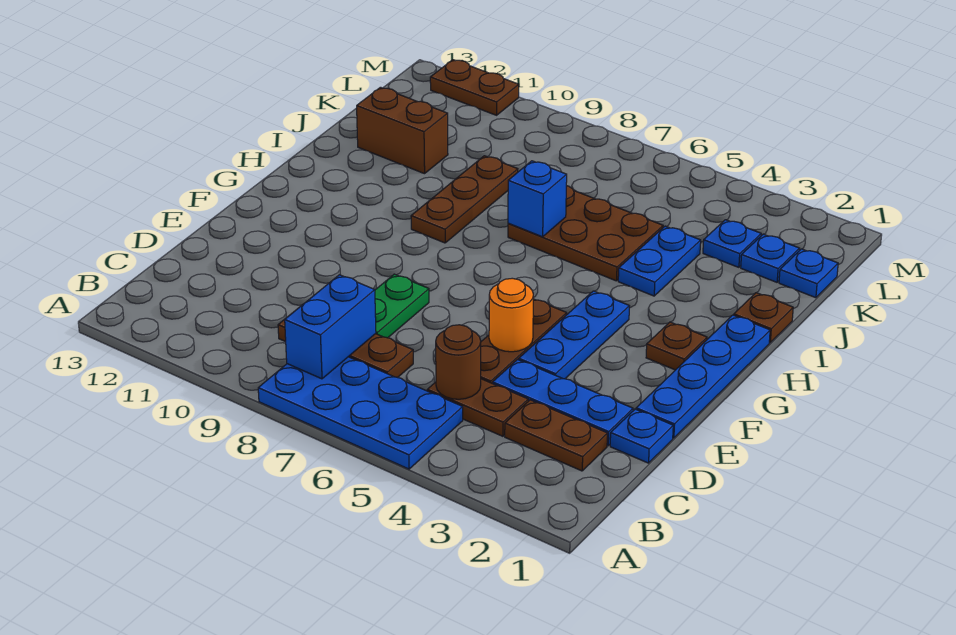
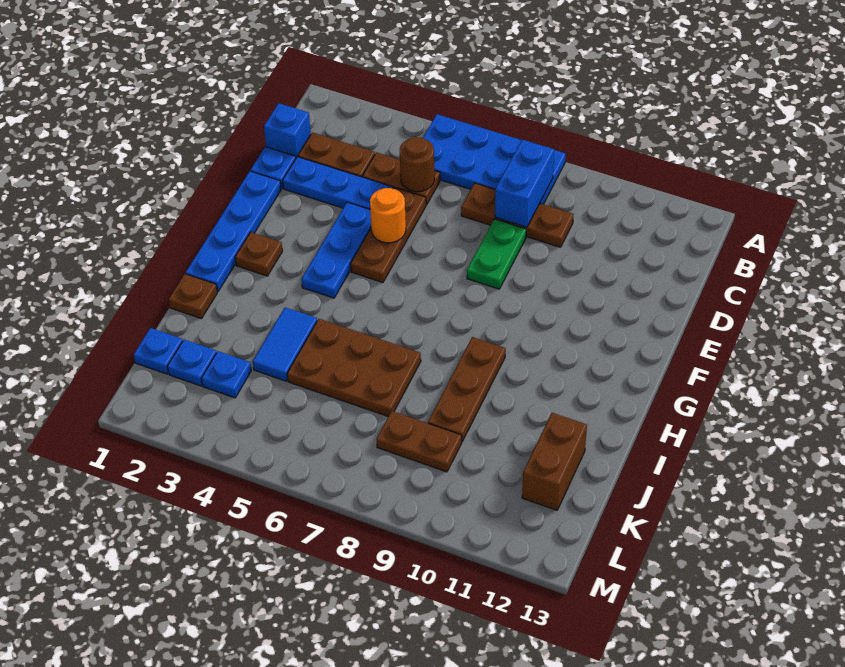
blue plate I4:J4 level 1 -> blue tile I4:J4 level 1
blue brick I7 level 2 -> blue brick C1 level 1
brown brick J11:J12 level 1 -> brown brick J12:K12 level 1
brown plate M11:M12 level 1 -> brown plate K8:K9 level 1

